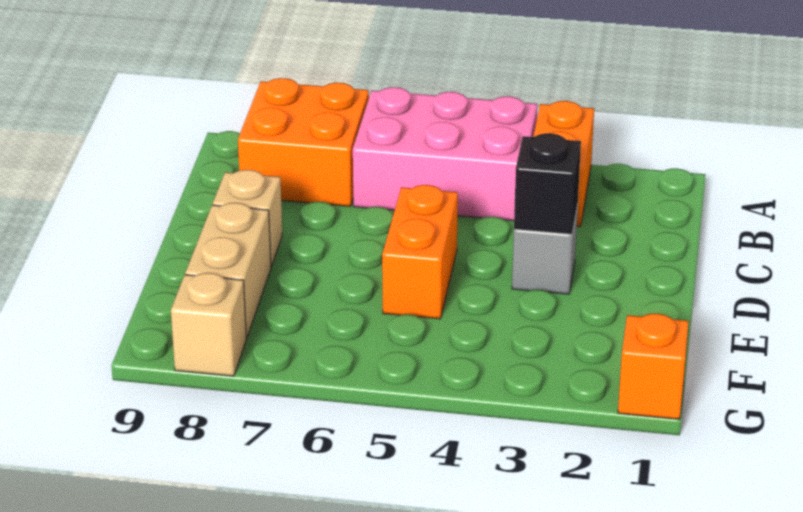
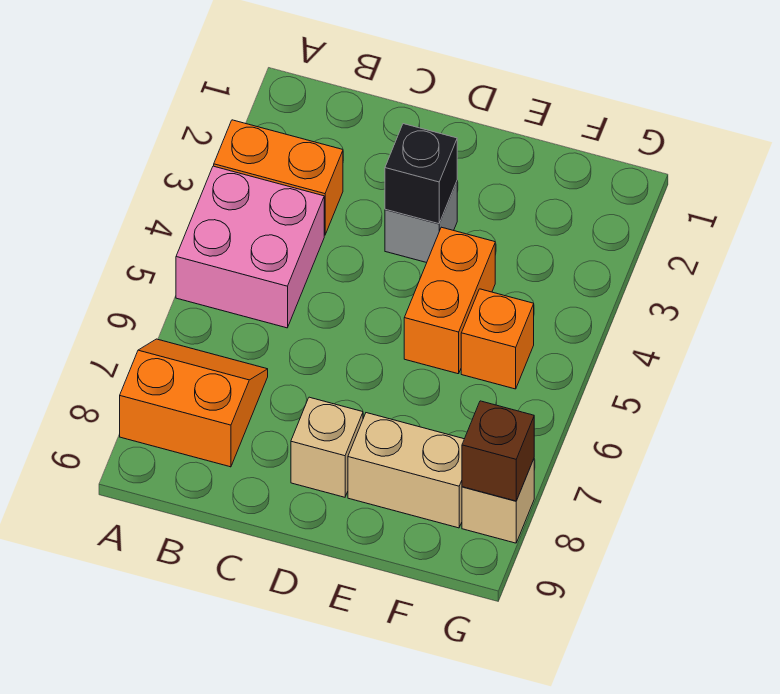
pink brick A4:B6 level 1 -> pink brick A4:B5 level 1
orange brick A7:B8 level 1 -> orange slope A7:B8 level 1 top 8
orange brick D5:E5 level 1 -> orange brick E4:E5 level 1
orange brick G1 level 1 -> orange brick F5 level 1
none -> brown brick G8 level 2

